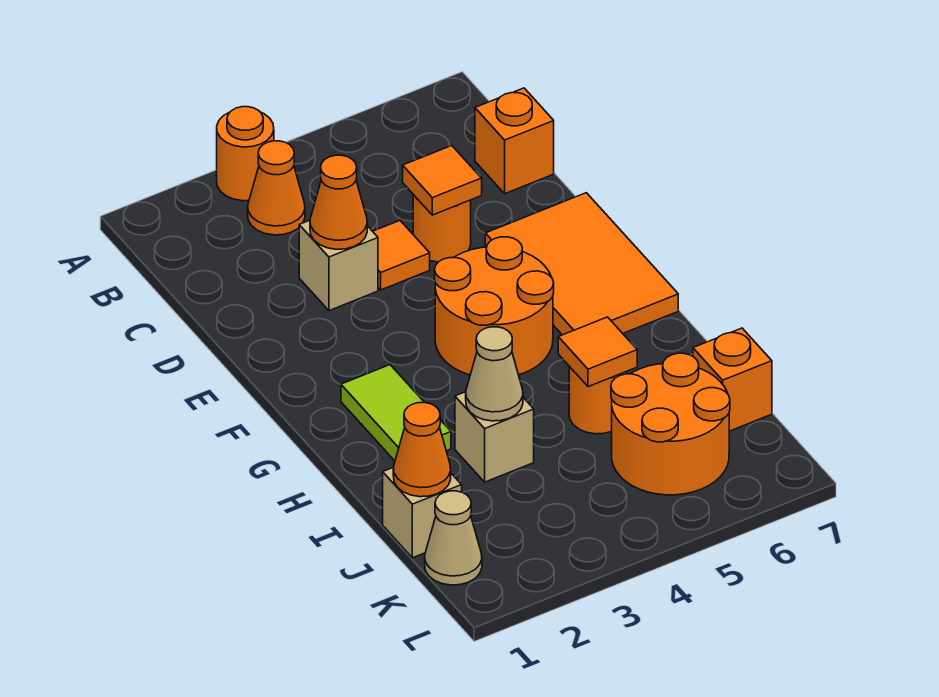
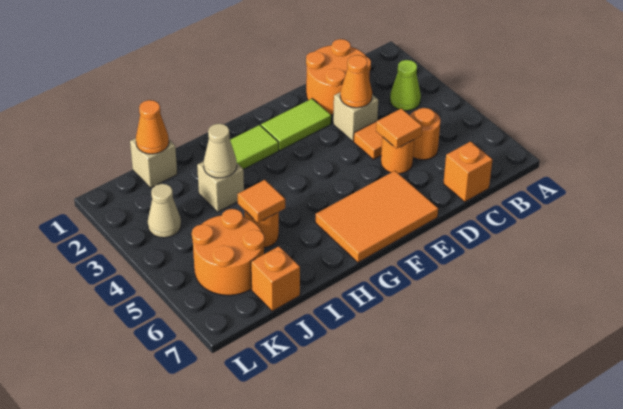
orange round brick A3 level 1 -> orange round brick C5 level 1
orange cone B3 level 1 -> lime cone B3 level 1
none -> lime tile E2:F2 level 1
orange round brick F4:G5 level 1 -> orange round brick C1:D2 level 1
tan cone K1 level 1 -> tan cone K3 level 1

